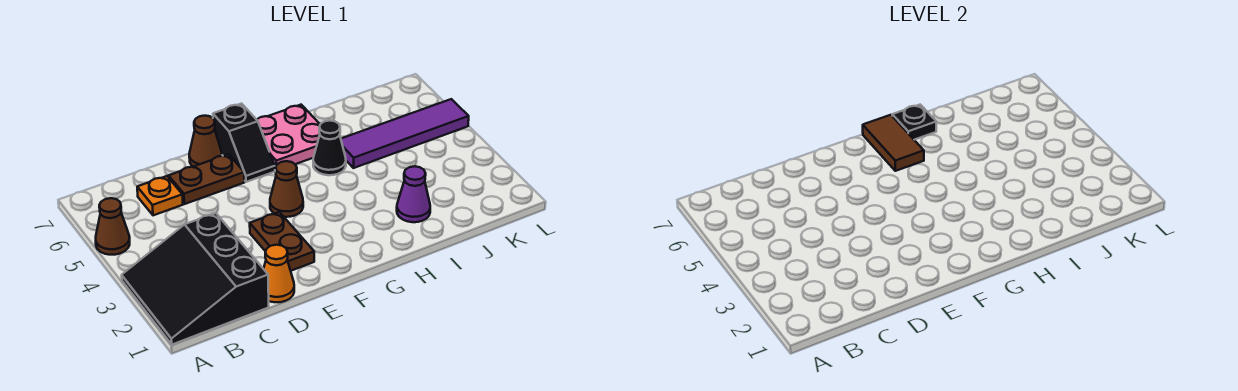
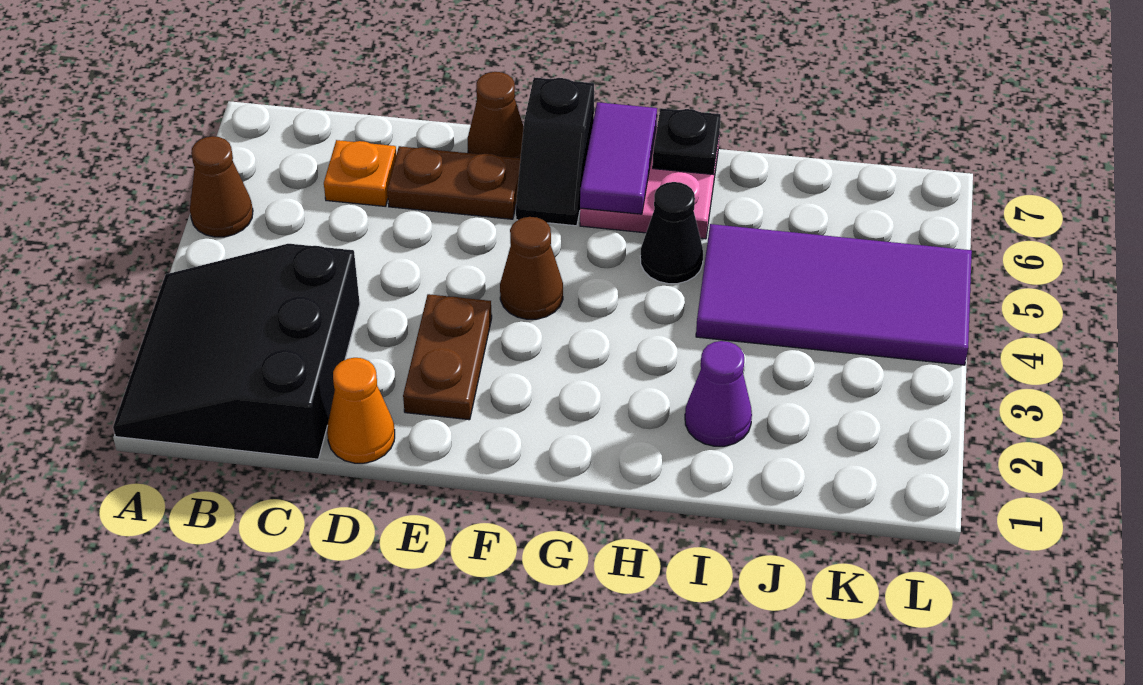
brown tile G6:G7 level 2 -> purple tile G6:G7 level 2
purple tile I5:L5 level 1 -> purple tile I4:L5 level 1

